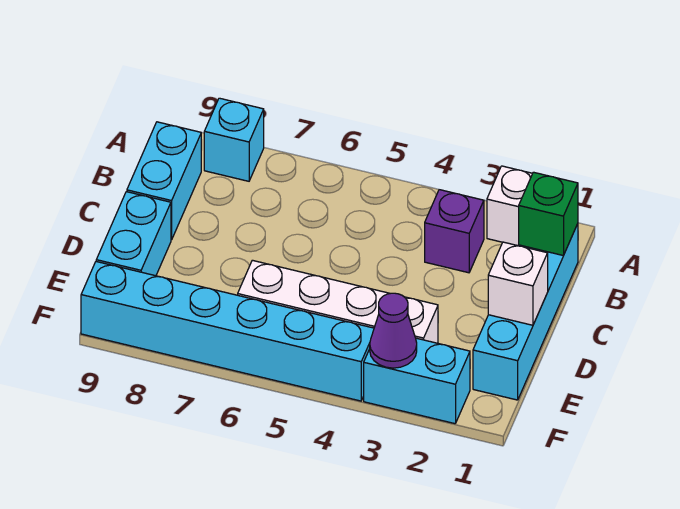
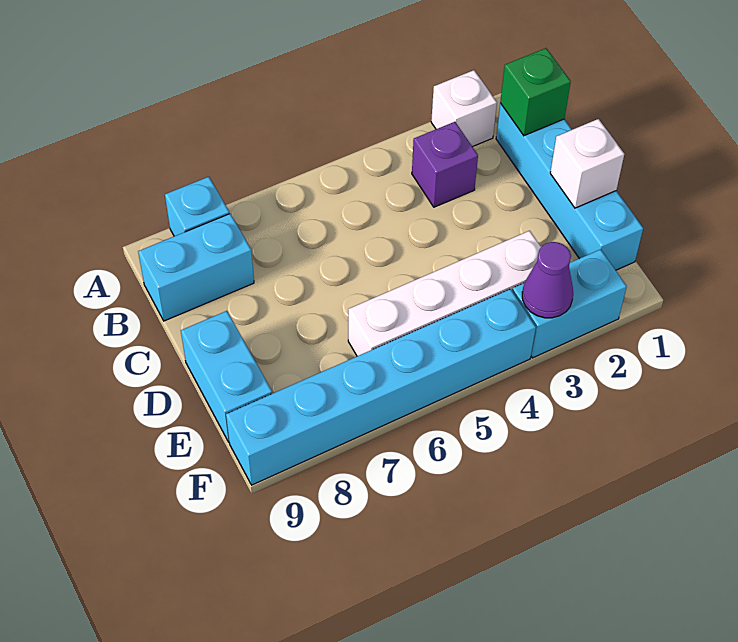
cyan brick B9:C9 level 1 -> cyan brick B8:B9 level 1

